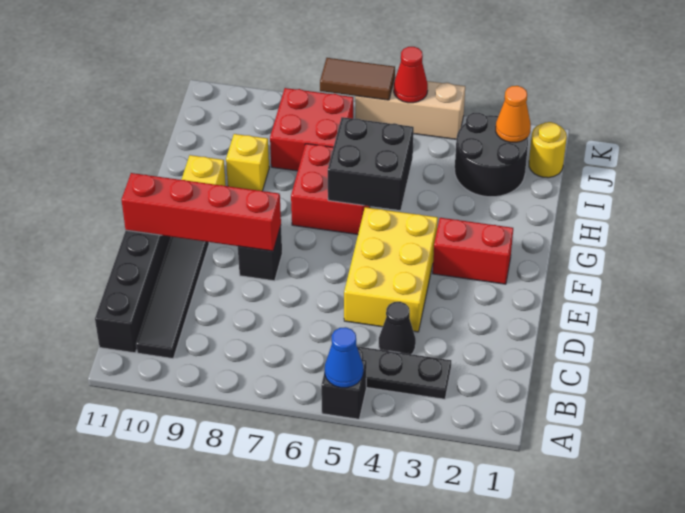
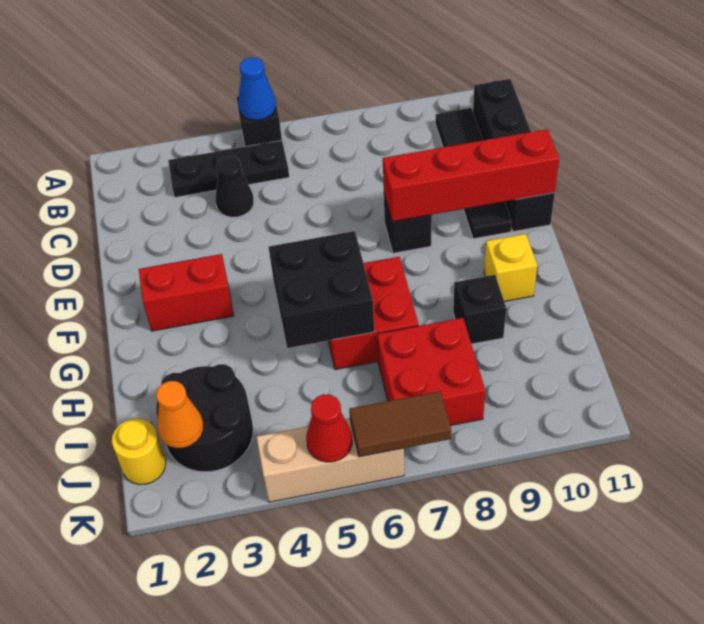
yellow brick D4:F5 level 1 -> none
yellow brick H9 level 1 -> black brick H9 level 1

